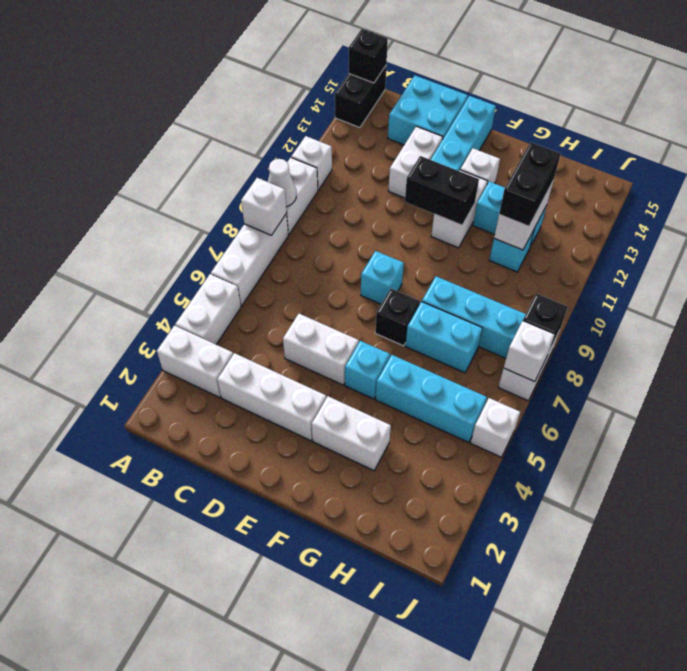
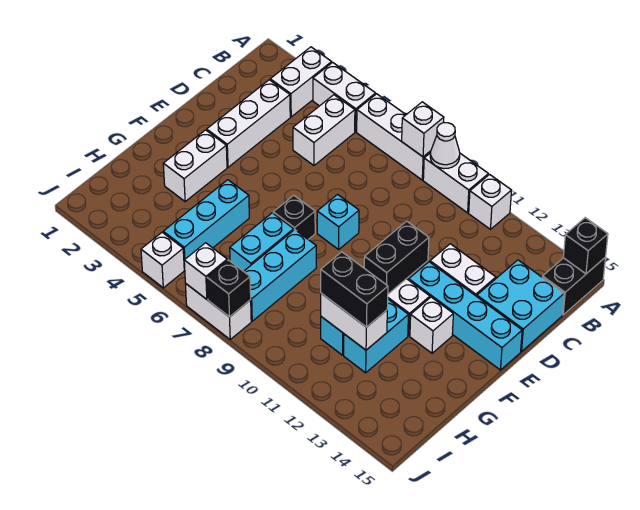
black brick A14:A15 level 1 -> black brick A15:B15 level 1
white brick D5:E5 level 1 -> white brick B5:C5 level 1
cyan brick F5 level 1 -> none

